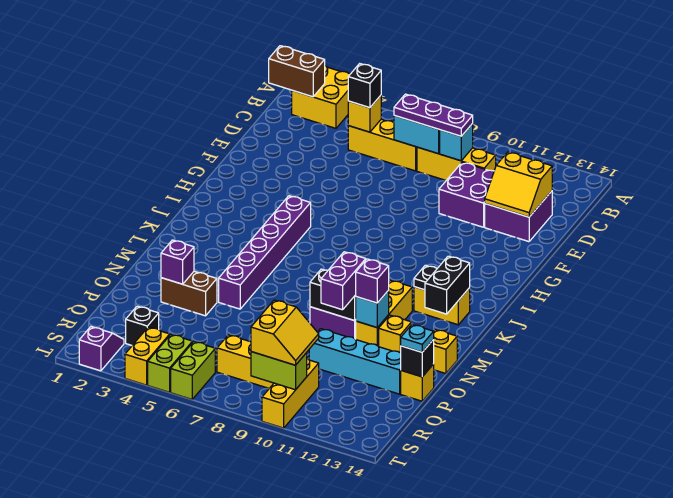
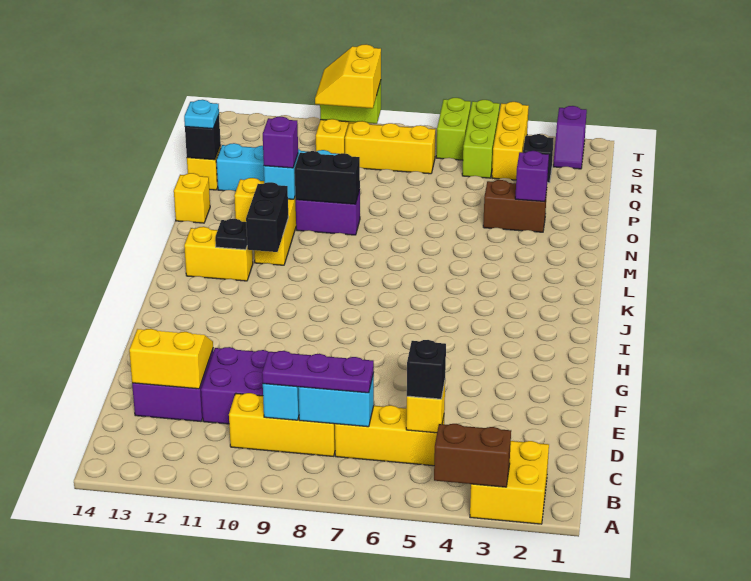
brown brick B1:B2 level 2 -> brown brick A3:A4 level 2
purple brick I5:N5 level 1 -> none
black brick K13:L13 level 2 -> black brick K11:L11 level 2
purple brick N10:O10 level 3 -> none
yellow brick S4:T4 level 1 -> yellow brick R4:T4 level 1
lime brick S5:T5 level 1 -> lime brick R5:T5 level 1

